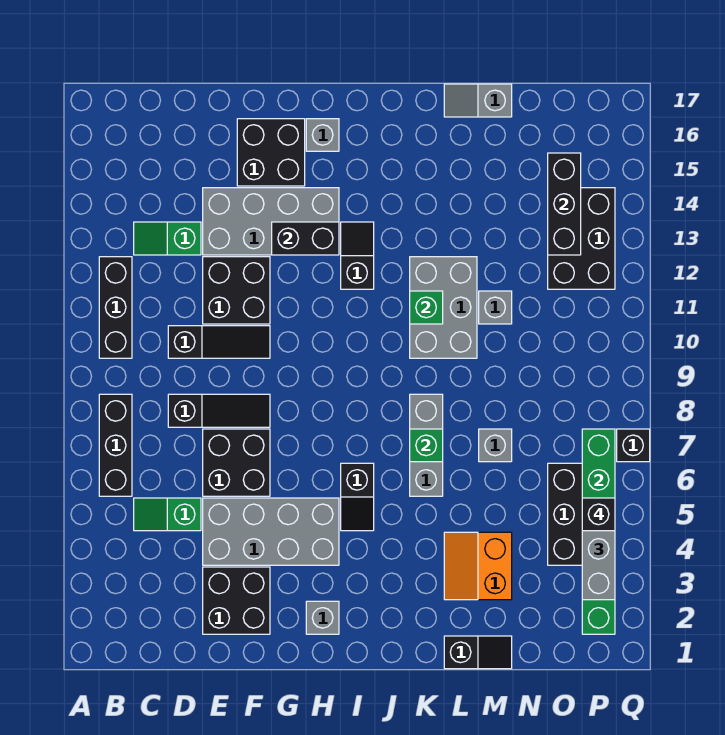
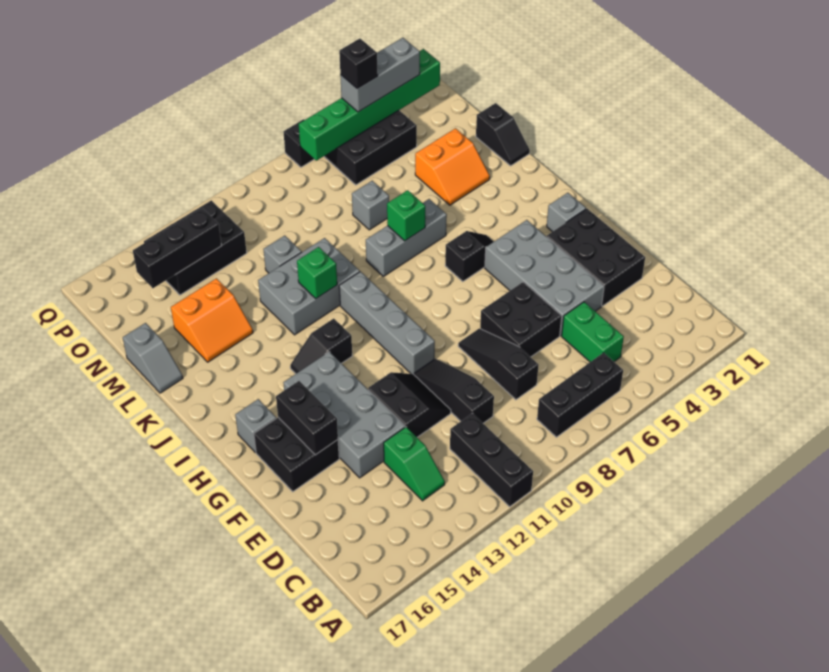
black brick B10:B12 level 1 -> black brick A11:C11 level 1
green slope C5:D5 level 1 top D -> green brick C5:D5 level 1
black brick E2:F3 level 1 -> black brick E2:G3 level 1
black brick E11:F12 level 1 -> black slope E11:F12 level 1 top 12
none -> grey brick G10:J10 level 1
black brick G13:H13 level 2 -> black brick F15:G15 level 2
black slope L1:M1 level 1 top L -> black slope L1:M1 level 1 top M
none -> orange slope L14:M15 level 1 top M

